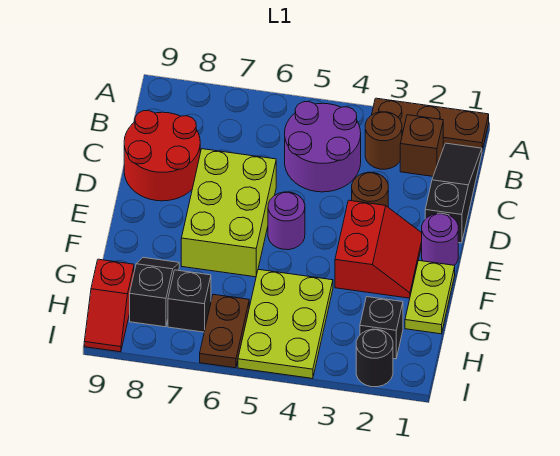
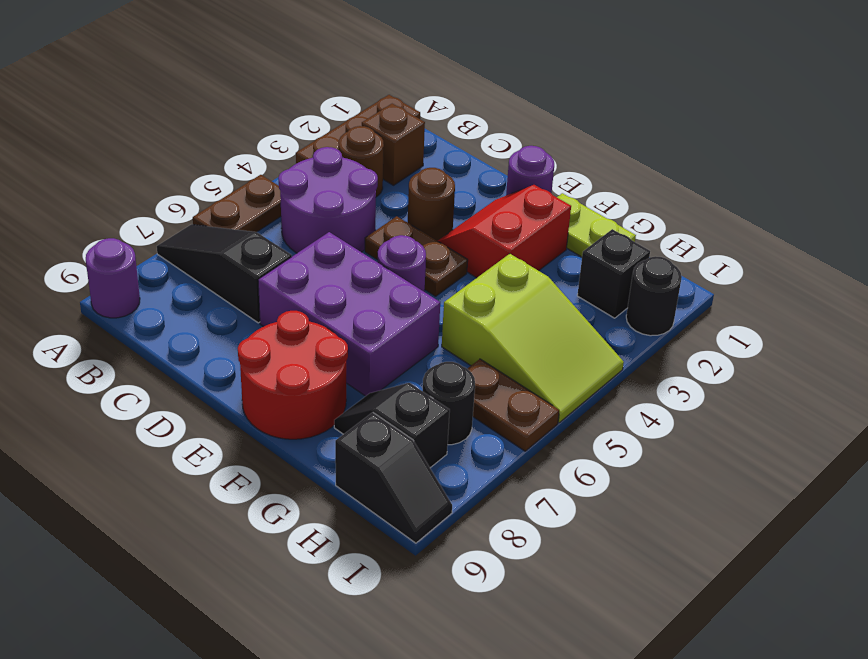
none -> brown plate A5:A6 level 1
none -> purple round brick A9 level 1
black slope B1:D1 level 1 top D -> black slope A7:C7 level 1 top C
red round brick C8:D9 level 1 -> red round brick E8:F9 level 1
none -> brown plate D4:E4 level 1
lime brick D6:F7 level 1 -> purple brick D6:F7 level 1
red slope E2:F3 level 1 top 3 -> red slope E2:F3 level 1 top F
lime plate G4:I5 level 1 -> lime slope G4:I5 level 1 top G
black brick H7 level 1 -> black round brick H7 level 1
red slope H9:I9 level 1 top H -> black slope H9:I9 level 1 top H

